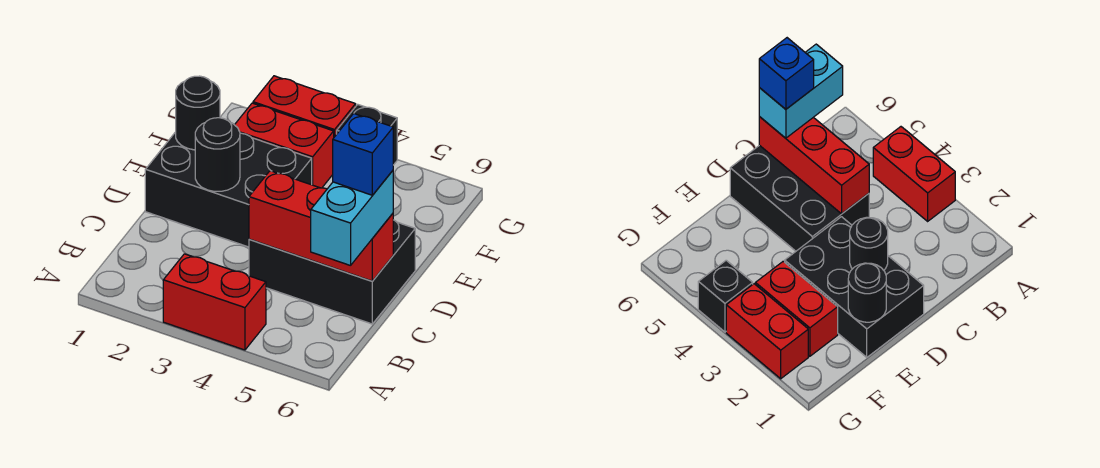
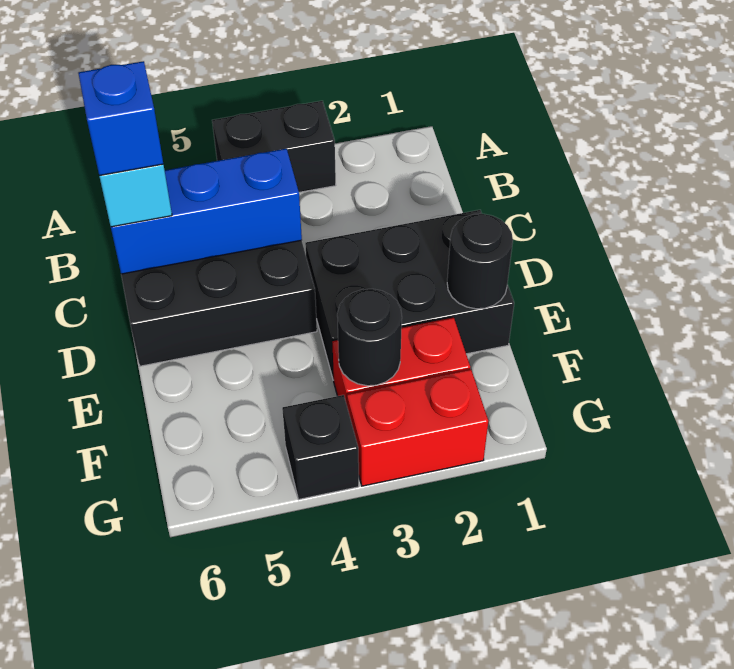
red brick A3:A4 level 1 -> black brick A3:A4 level 1
red brick C4:C6 level 2 -> blue brick C4:C6 level 2
black round brick D2 level 2 -> black round brick F3 level 2

